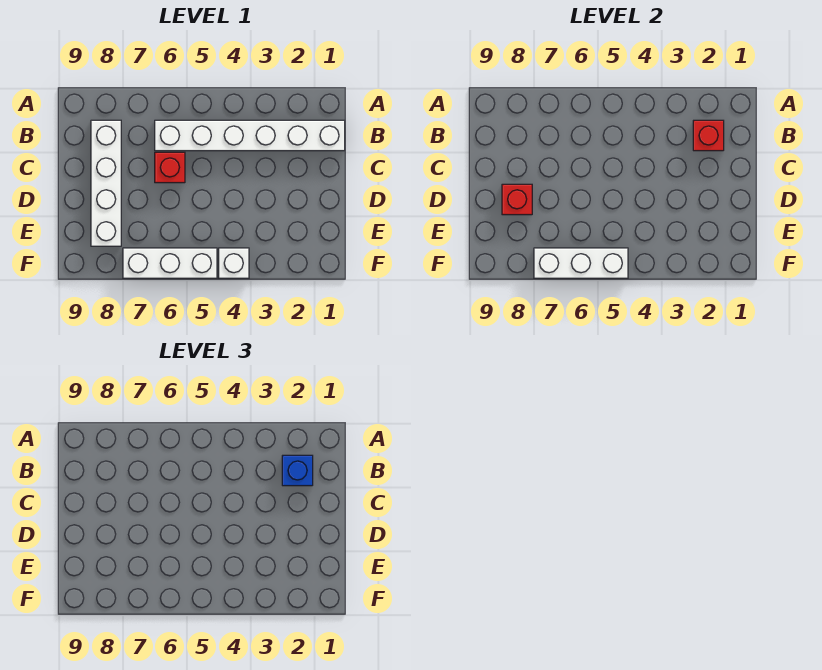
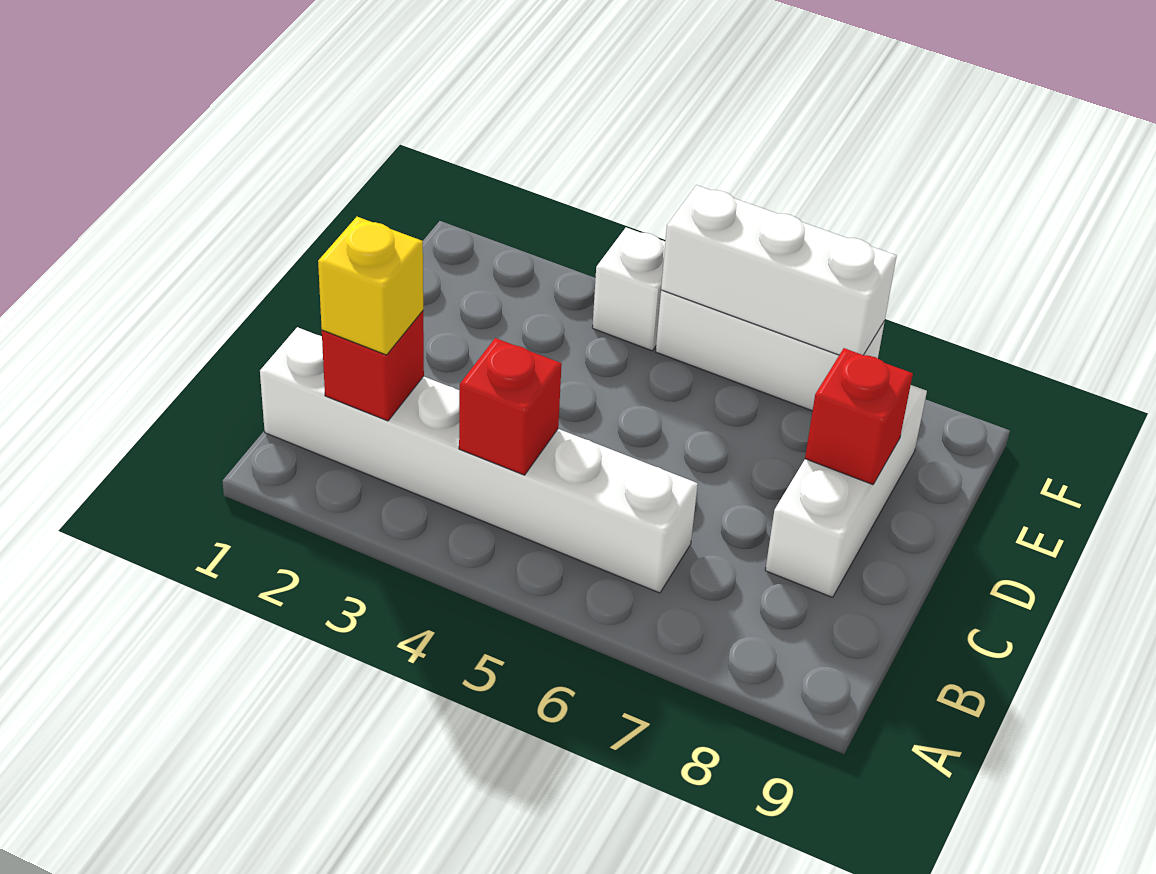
blue brick B2 level 3 -> yellow brick B2 level 3
white brick B8:E8 level 1 -> white brick C8:E8 level 1
red brick C6 level 1 -> red brick B4 level 2

